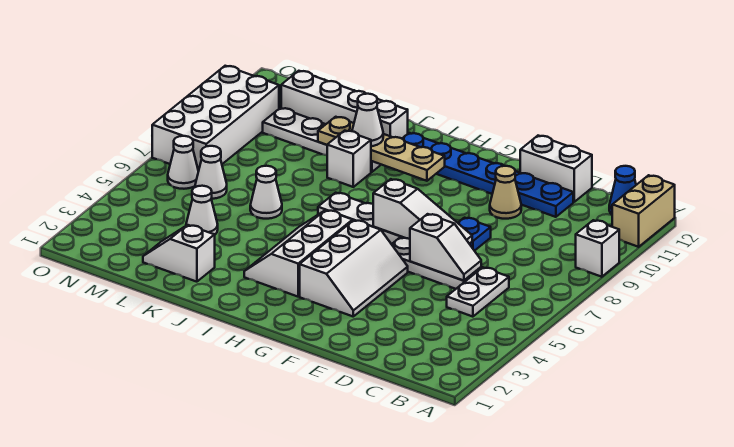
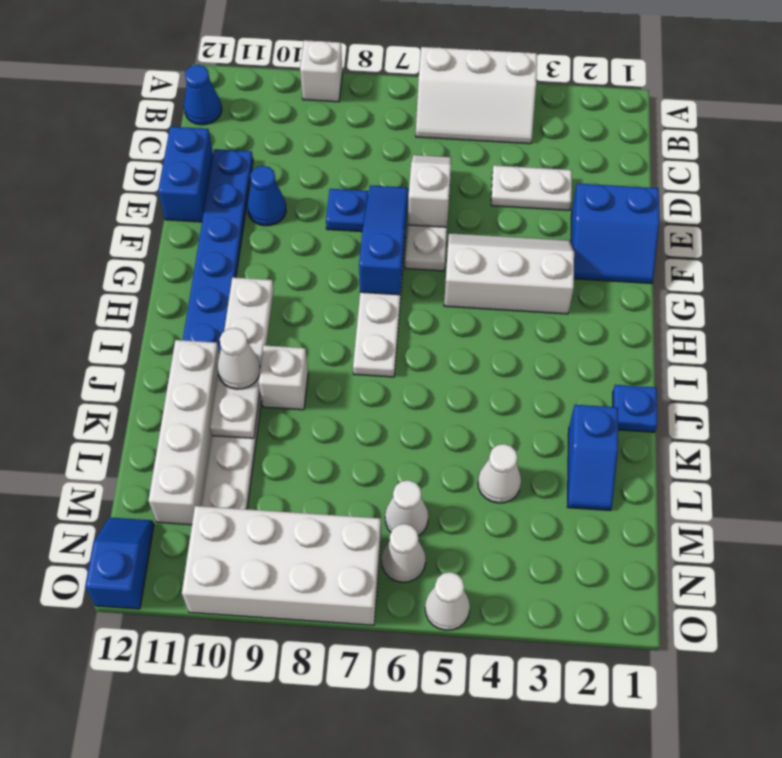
tan brick A11:A12 level 1 -> none
white plate C5:C6 level 1 -> white plate D3:D4 level 1
white brick D12:E12 level 1 -> blue brick D12:E12 level 1
none -> blue slope E1:F2 level 1 top E
white slope E7:G7 level 2 top G -> blue slope E7:G7 level 2 top G
tan cone E10 level 1 -> blue cone E10 level 1
white slope H3:I5 level 1 top H -> white slope A4:B6 level 1 top A
tan plate H10:K10 level 2 -> white plate H10:K10 level 2
none -> blue plate J1 level 1
white slope K2:L2 level 1 top K -> blue slope K2:L2 level 1 top K
white cone K6 level 1 -> white cone O5 level 1
none -> blue slope N12:O12 level 1 top O

